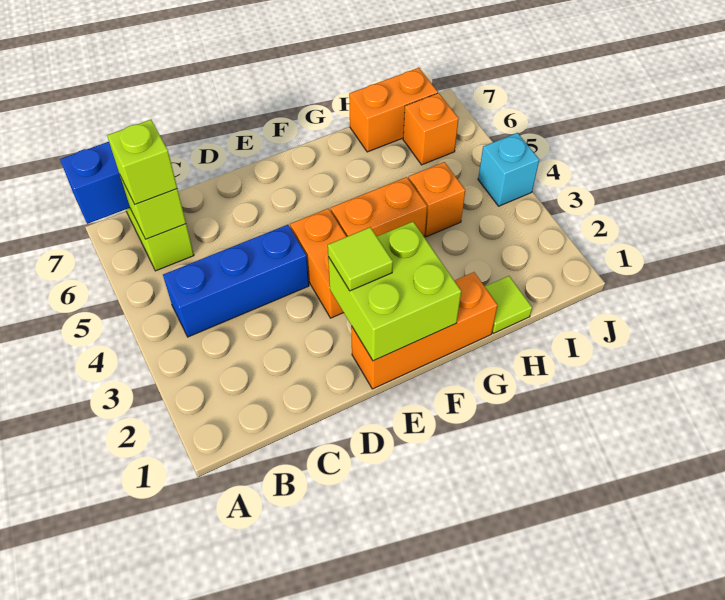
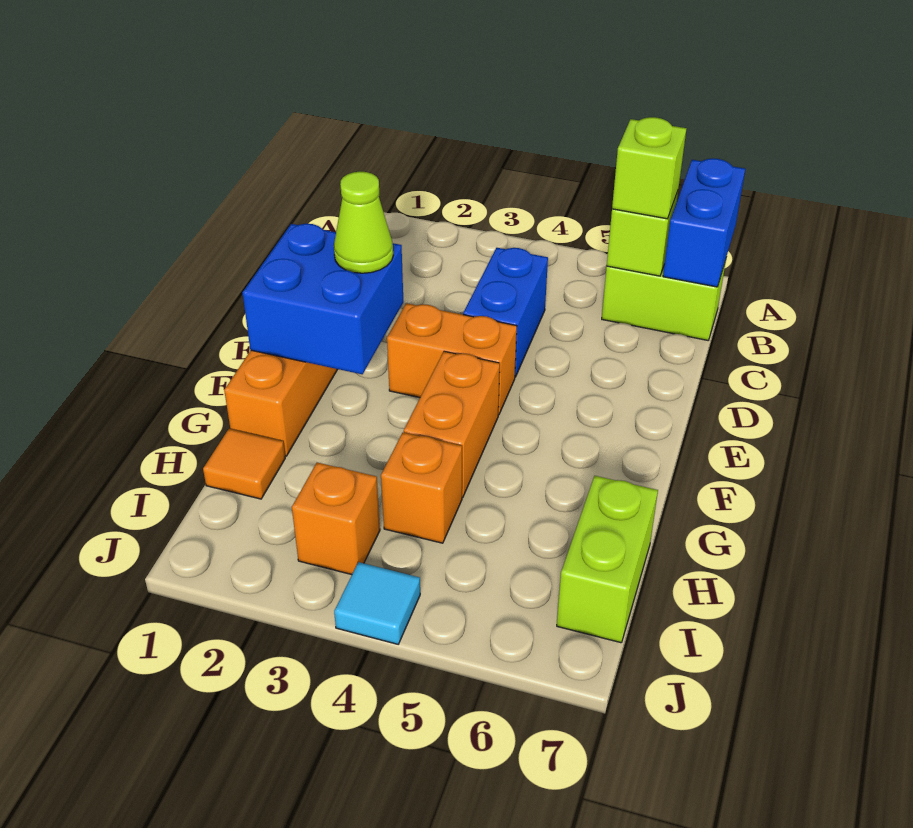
blue brick B4:D4 level 1 -> blue brick C4:D4 level 1
lime brick E1:F2 level 2 -> blue brick E1:F2 level 2
lime tile E2 level 3 -> lime cone E2 level 3
lime tile H1 level 1 -> orange tile H1 level 1
orange brick H7:I7 level 1 -> lime brick H7:I7 level 1
orange brick I6 level 1 -> orange brick I3 level 1
cyan brick J4 level 1 -> cyan tile J4 level 1

